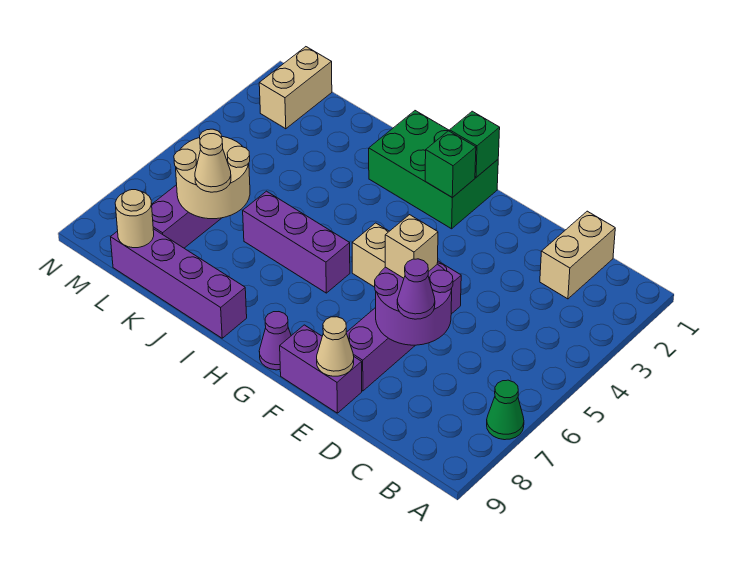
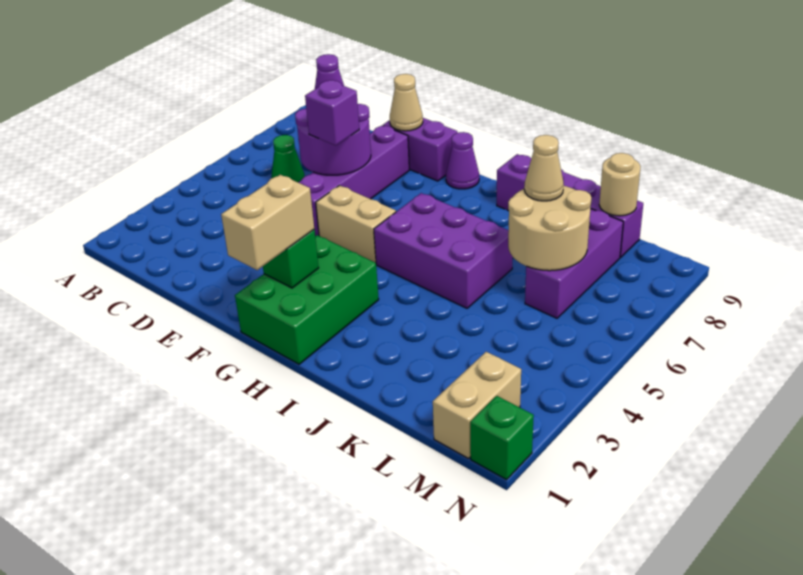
green cone A7 level 1 -> green cone C6 level 1
tan brick C1:C2 level 1 -> tan brick G1:G2 level 3
tan brick E6 level 3 -> purple brick E6 level 3
green brick G1:I2 level 1 -> green brick G1:H3 level 1
green brick G1 level 2 -> green brick N1 level 1
purple brick H6:J6 level 1 -> purple brick H5:J6 level 1

